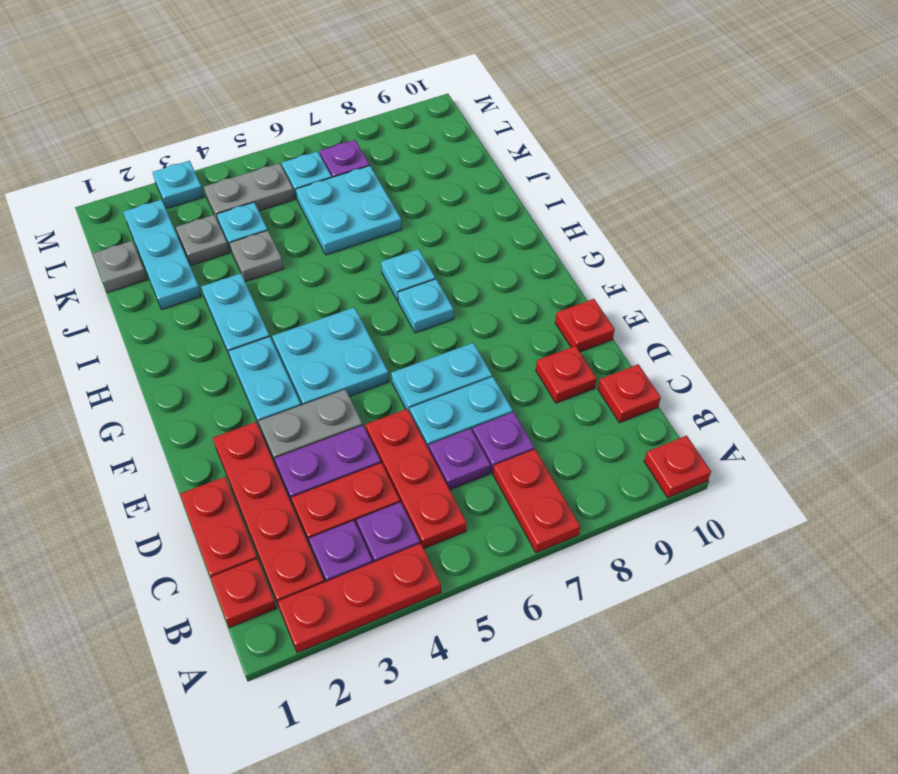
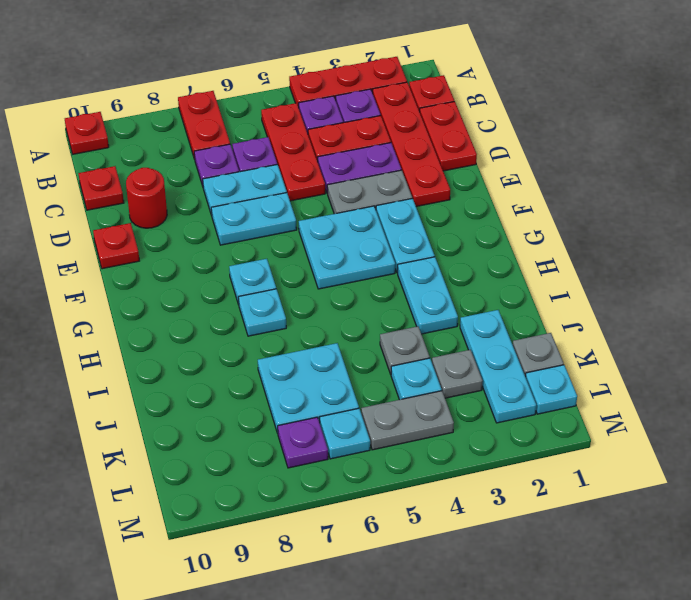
red plate D9 level 1 -> red round brick D9 level 1
cyan plate M3 level 1 -> cyan plate L1 level 1

